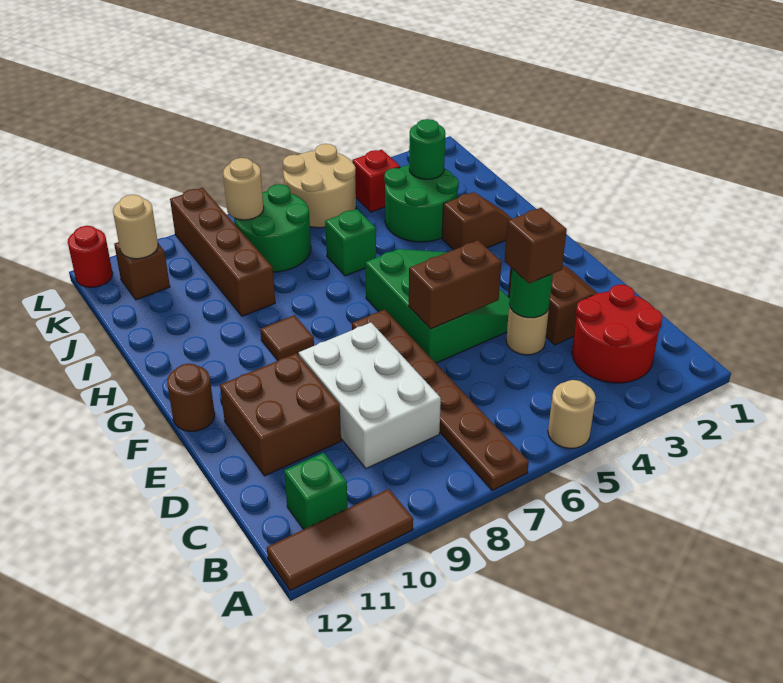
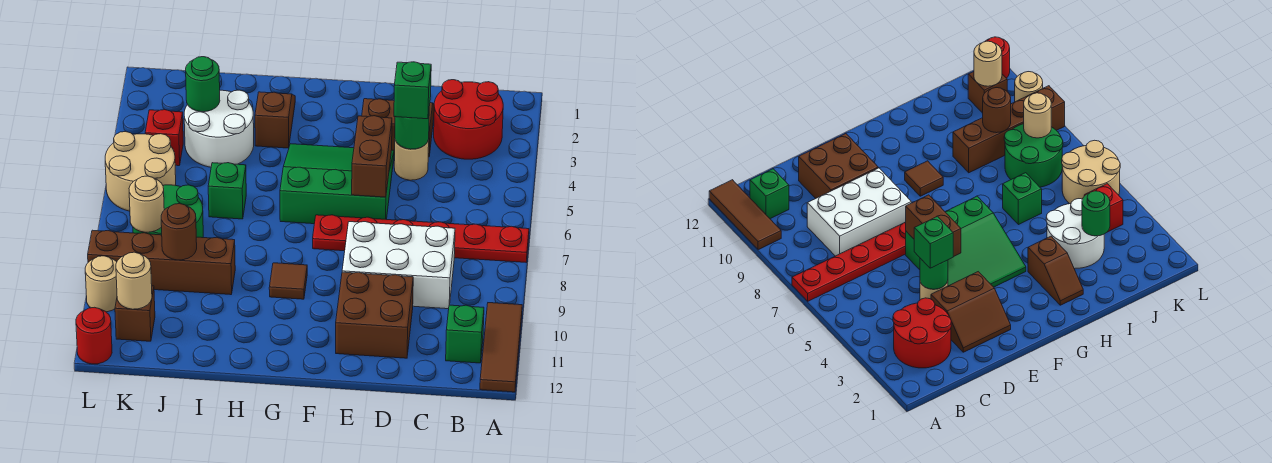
tan round brick A5 level 1 -> tan round brick L10 level 1
brown plate A7:F7 level 1 -> red plate A7:F7 level 1
brown brick D4 level 3 -> green brick D4 level 3
brown round brick F12 level 1 -> brown round brick J9 level 2
green round brick I3:J4 level 1 -> white round brick I3:J4 level 1

